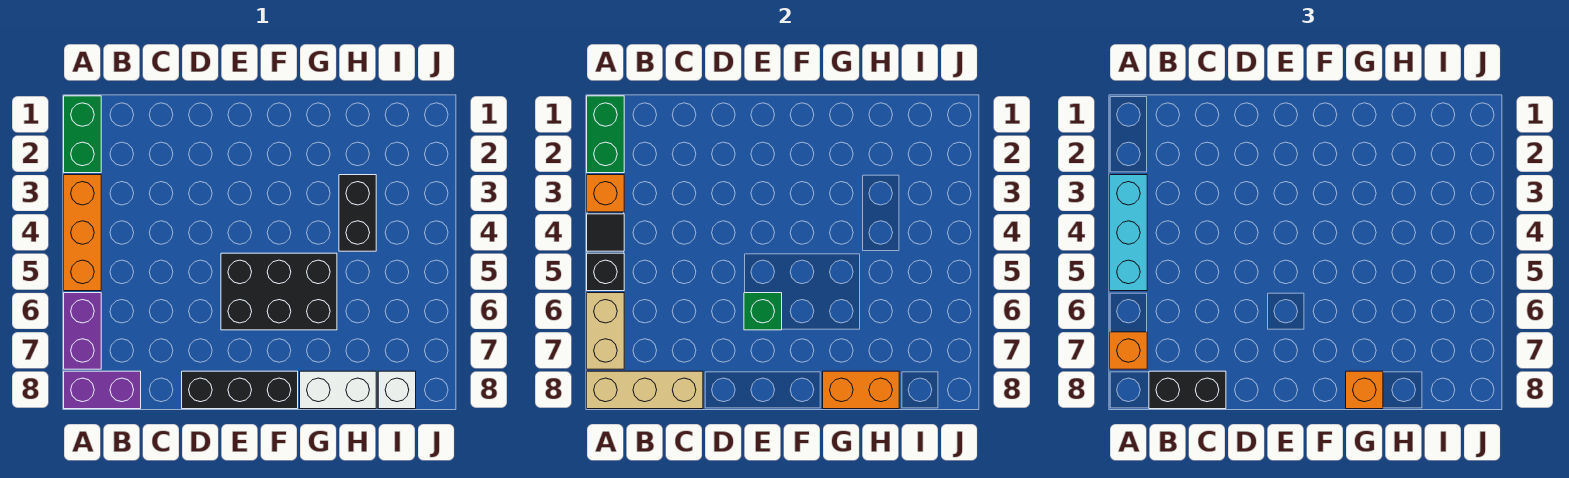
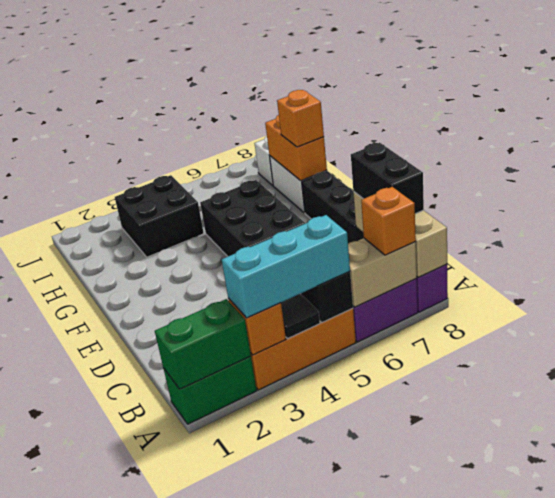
green brick E6 level 2 -> none
black brick H3:H4 level 1 -> black brick H3:I4 level 1

